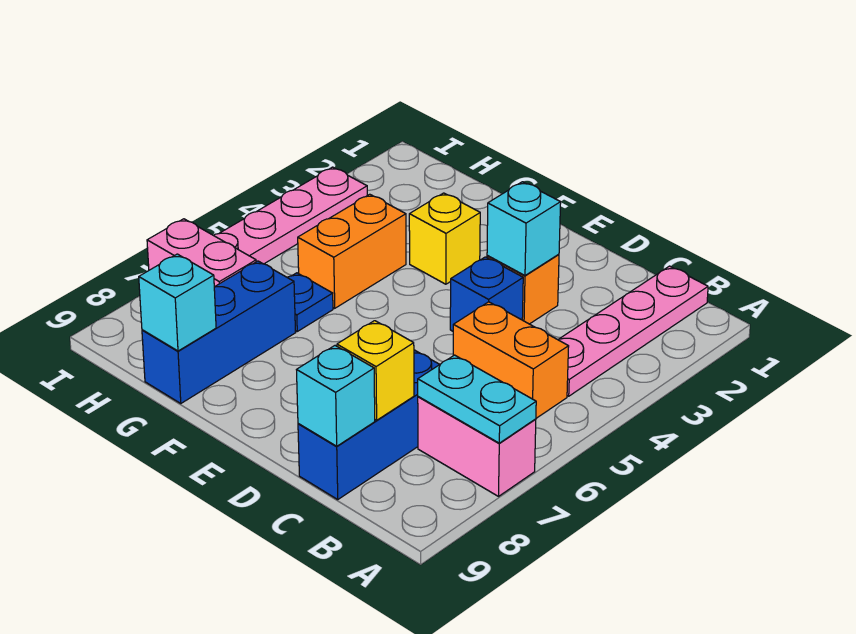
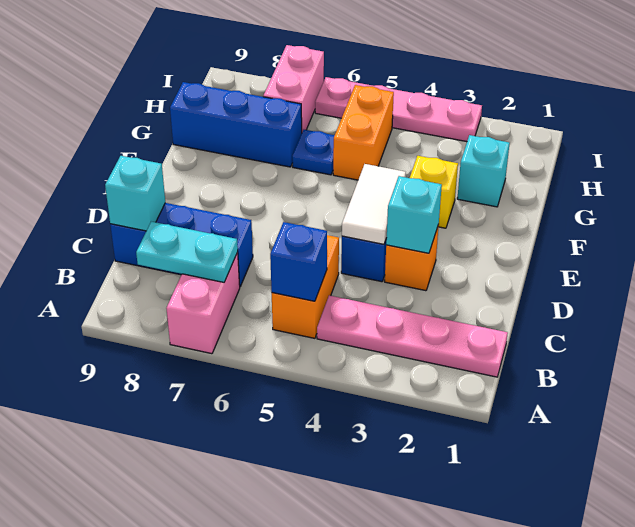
cyan plate A7:B7 level 2 -> cyan plate B7:B8 level 2
none -> blue brick B5 level 2
yellow brick C8 level 2 -> none
none -> white tile D4:E4 level 2
orange brick G4:G5 level 1 -> orange brick G5:H5 level 1
cyan brick G9 level 2 -> cyan brick G2 level 1

